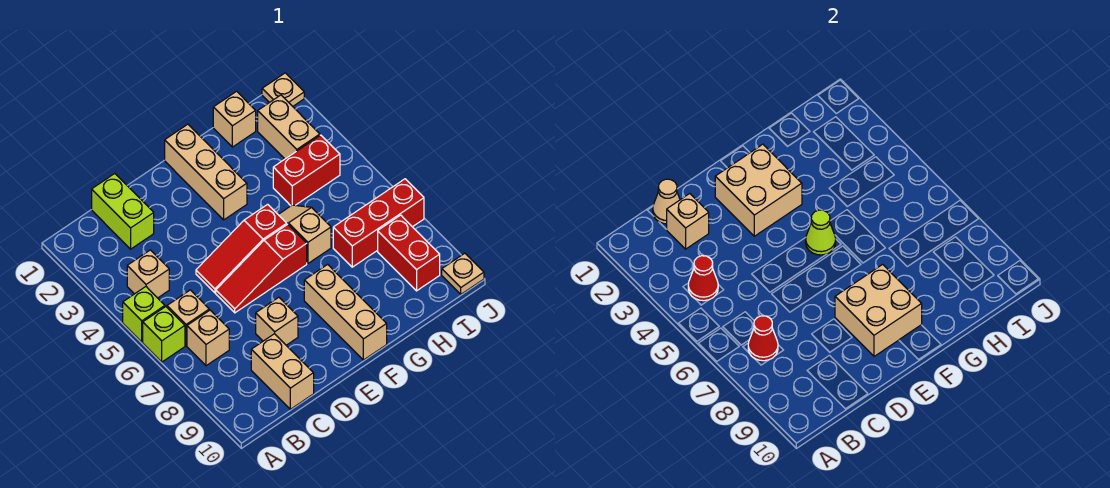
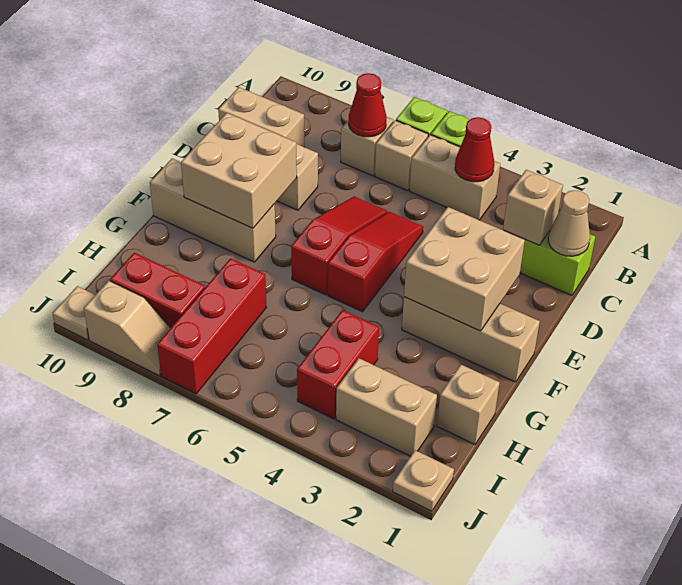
tan brick B4 level 1 -> tan brick B4:B5 level 1
lime cone F5 level 2 -> none
tan slope G5:G6 level 1 top 6 -> tan slope J8:J9 level 1 top 9

